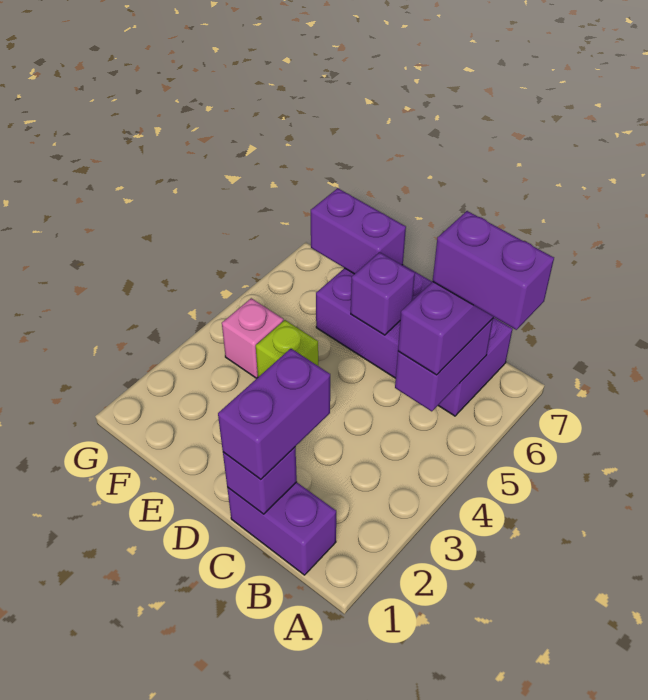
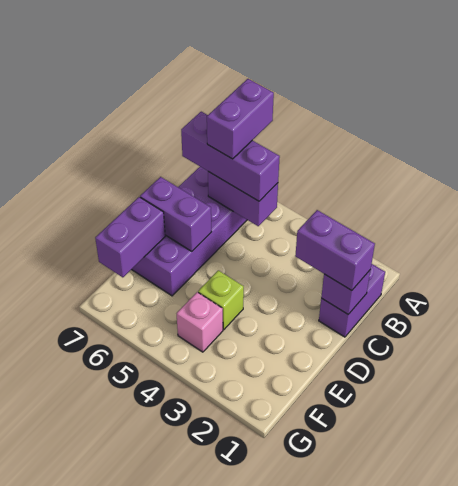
purple brick D6 level 2 -> purple brick D6:D7 level 2

